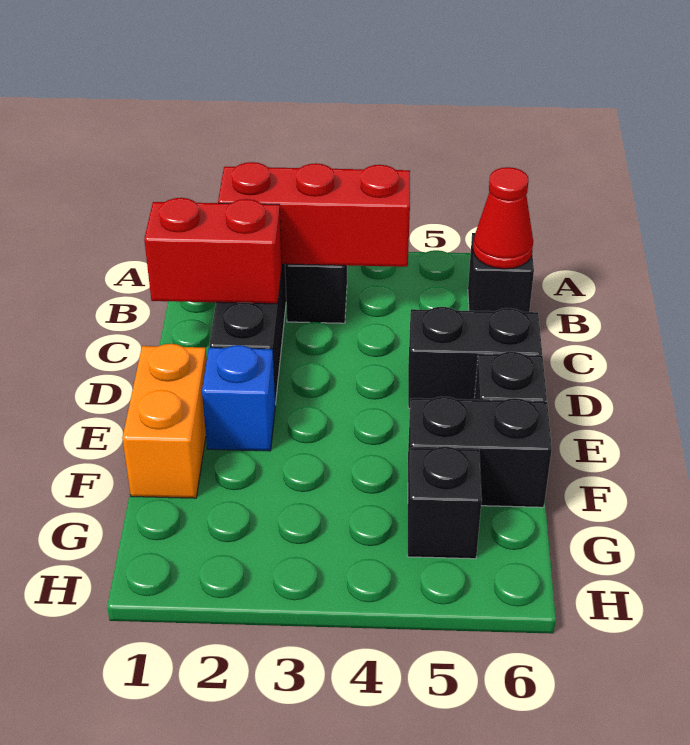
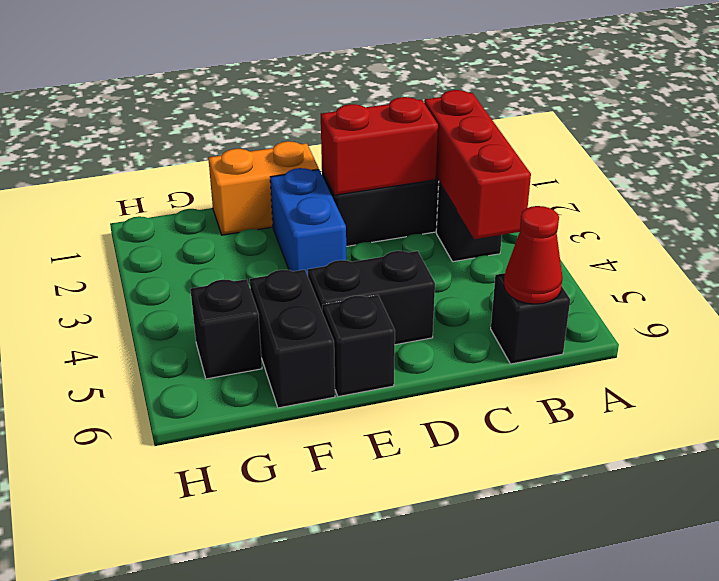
red brick C1:C2 level 2 -> red brick C2:D2 level 2
black brick D5:D6 level 1 -> black brick D5:E5 level 1
blue brick E2 level 1 -> blue brick E2:E3 level 1

